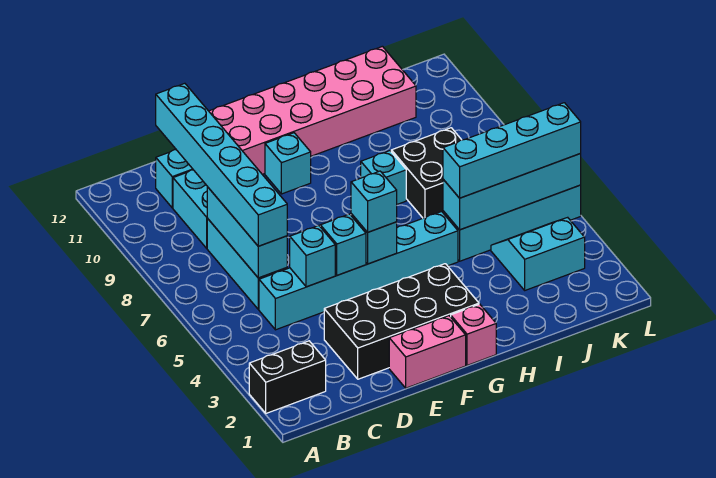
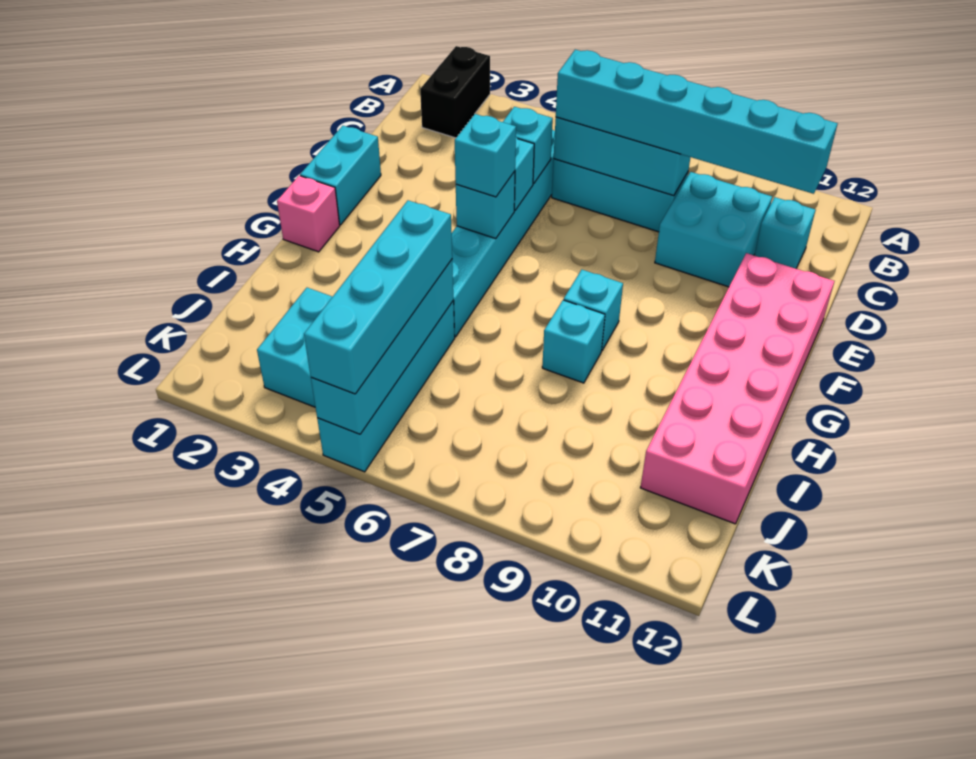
black brick D2:G3 level 1 -> none
pink brick E1:F1 level 1 -> cyan brick E1:F1 level 1
cyan brick F10 level 1 -> cyan brick G8 level 1
black brick I7:J8 level 1 -> none

